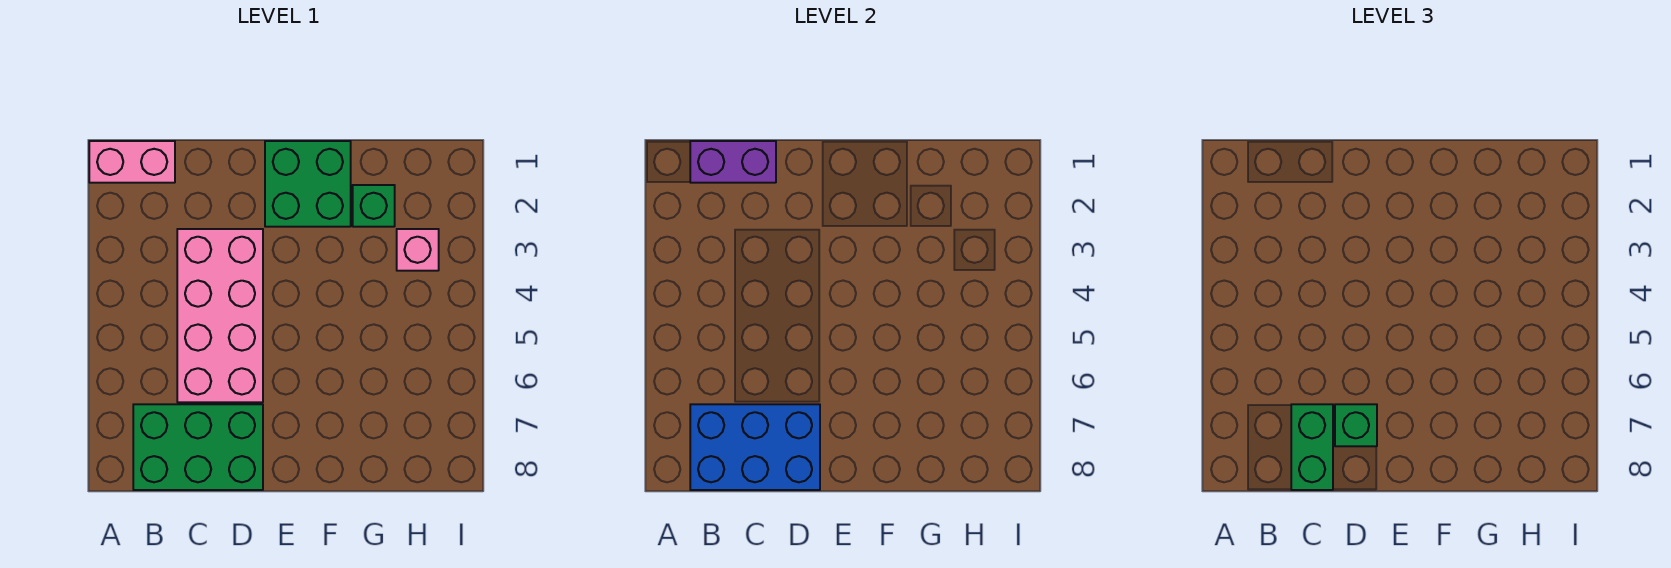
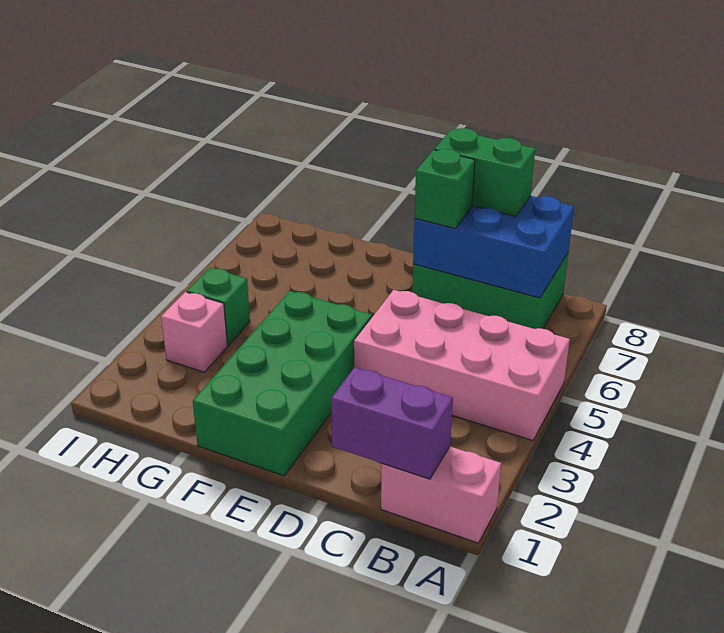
pink brick C3:D6 level 1 -> pink brick A4:D5 level 1
green brick C7:C8 level 3 -> green brick C8:D8 level 3
green brick E1:F2 level 1 -> green brick E1:F4 level 1
green brick G2 level 1 -> green brick H4 level 1

